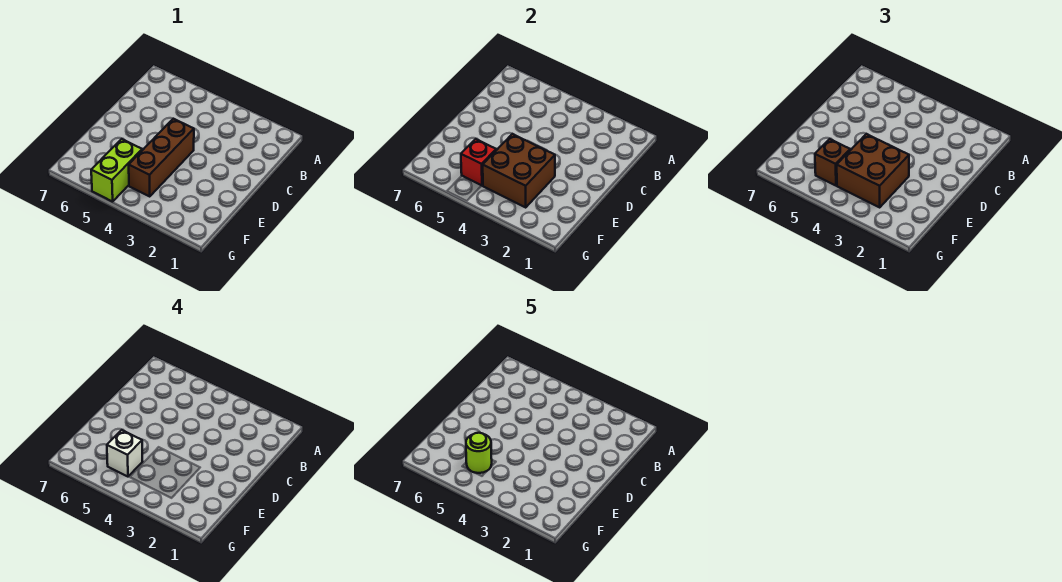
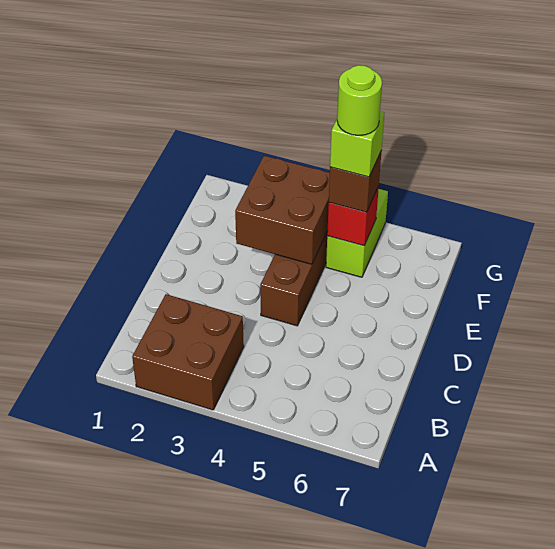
brown brick E3:F4 level 3 -> brown brick A2:B3 level 1
white brick F5 level 4 -> lime brick F5 level 4

